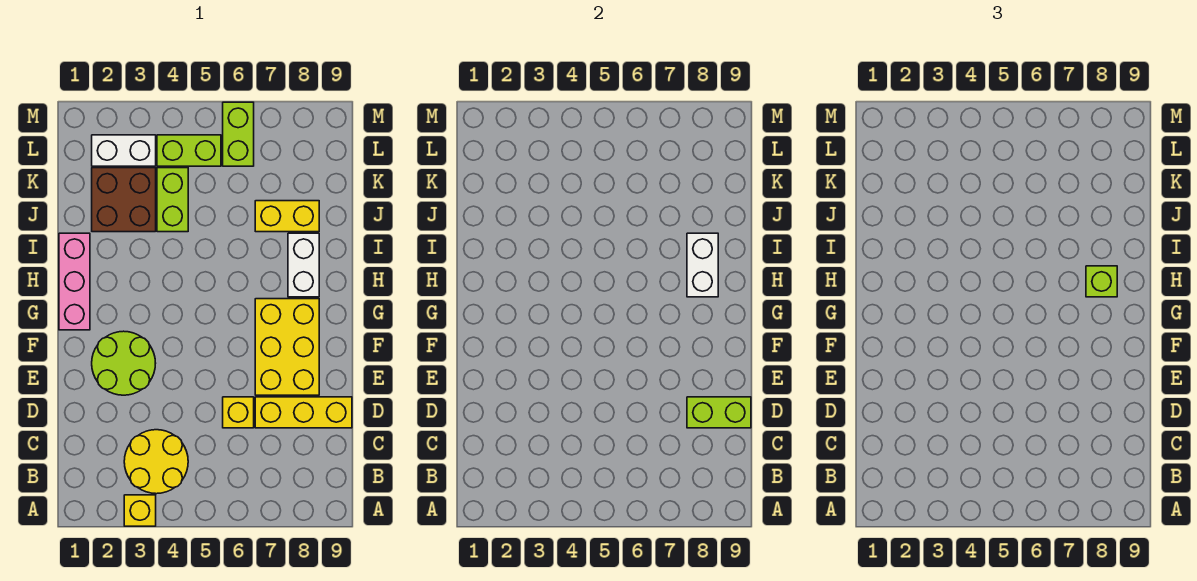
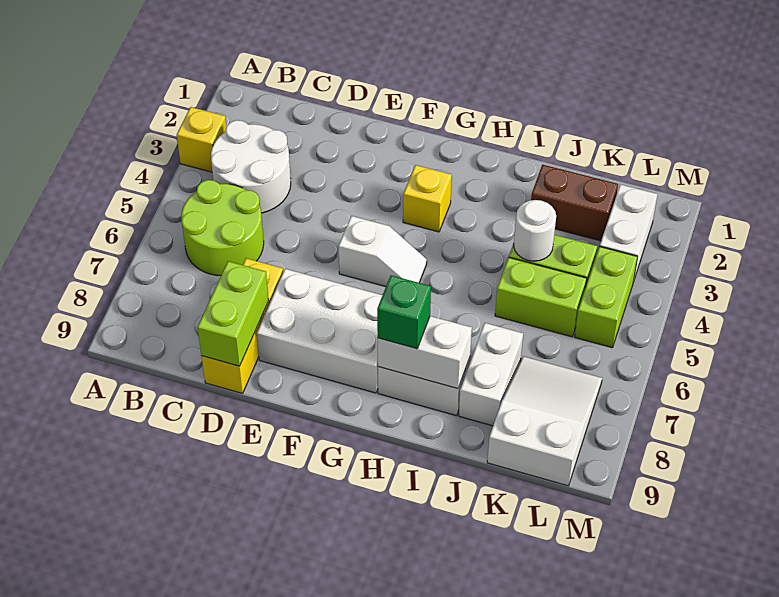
yellow round brick B3:C4 level 1 -> white round brick B3:C4 level 1
yellow brick D6 level 1 -> yellow brick G3 level 1
lime round brick E2:F3 level 1 -> lime round brick B5:C6 level 1
yellow brick E7:G8 level 1 -> white brick E7:G8 level 1
none -> white slope F5:G5 level 1 top F
pink brick G1:I1 level 1 -> none
lime brick H8 level 3 -> green brick H8 level 3
brown brick J2:K3 level 1 -> brown brick J2:K2 level 1
none -> white round brick J4 level 2
yellow brick J7:J8 level 1 -> white brick J7:J8 level 1
none -> white slope K7:L9 level 1 top 9
lime brick L6:M6 level 1 -> lime brick J5:K5 level 1

